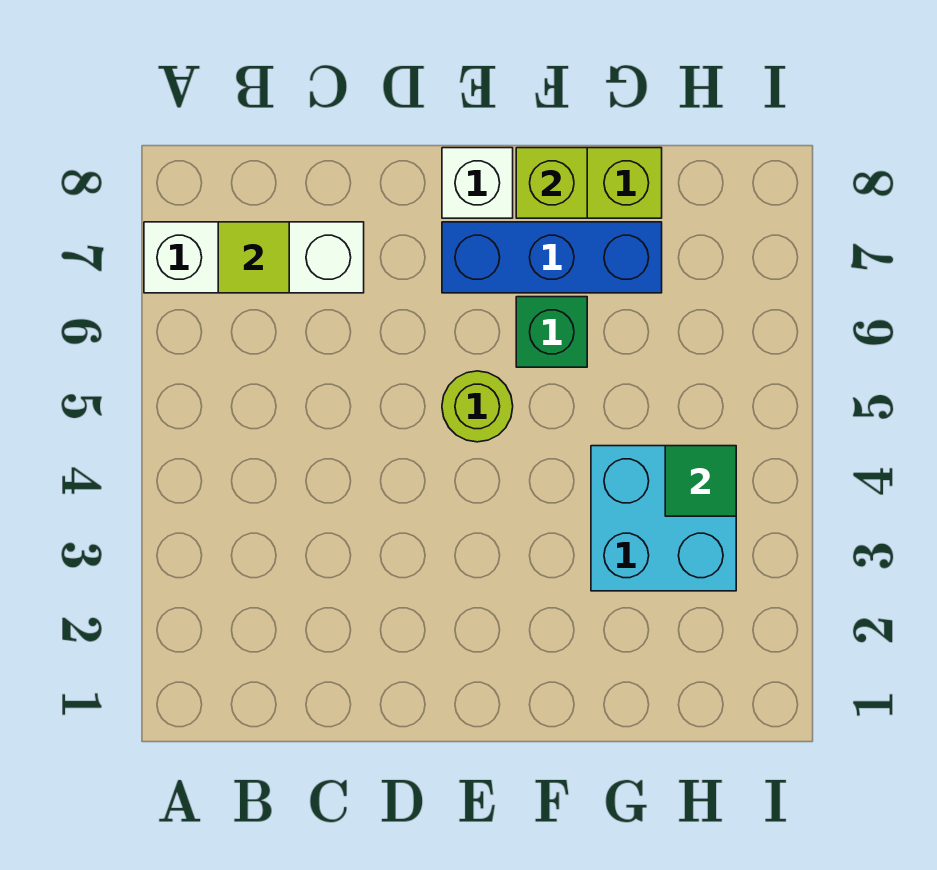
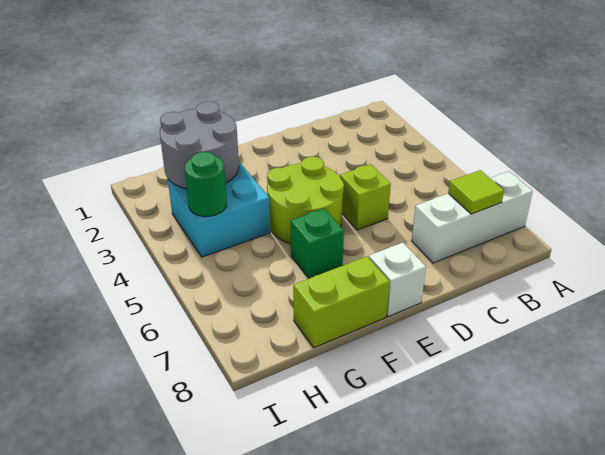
lime round brick E5 level 1 -> lime round brick E4:F5 level 1
blue brick E7:G7 level 1 -> none
lime brick F8 level 2 -> lime brick D5 level 1
none -> grey round brick G2:H3 level 2
green tile H4 level 2 -> green round brick H4 level 2

